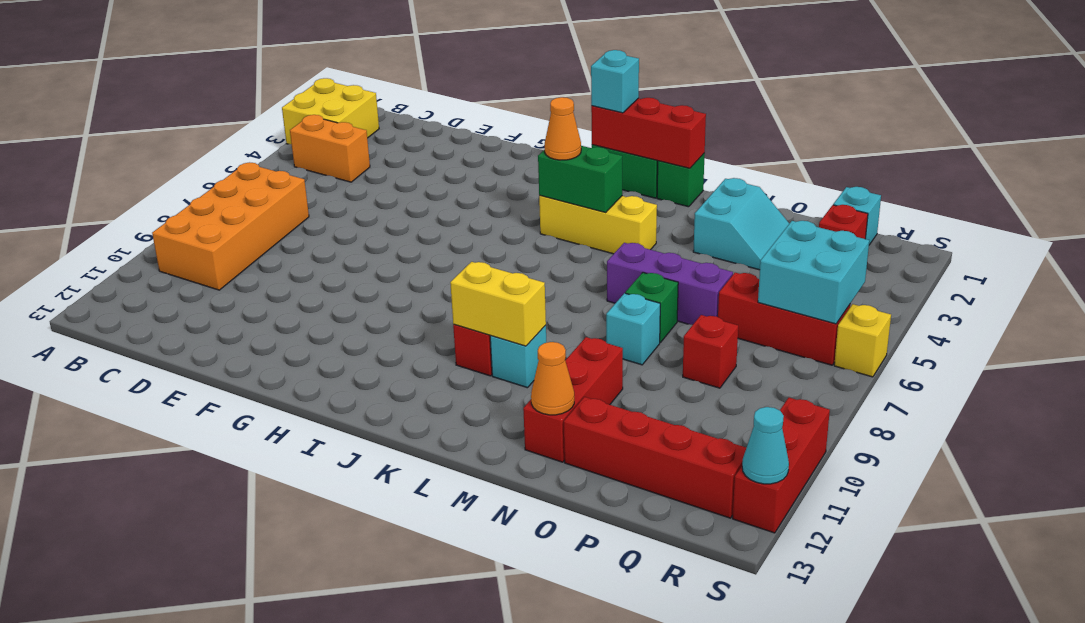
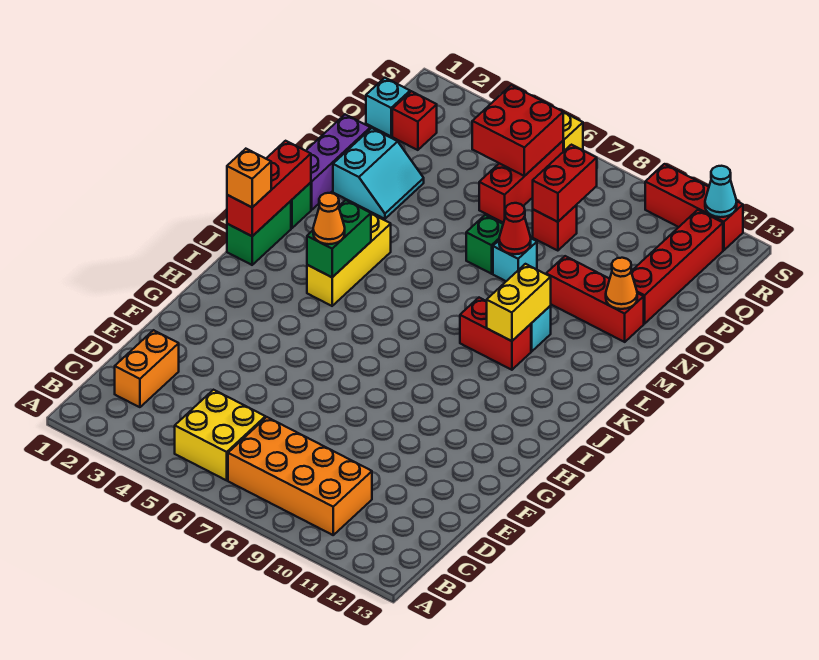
yellow brick A2:B3 level 1 -> yellow brick B5:C6 level 1
orange brick B4:C4 level 1 -> orange brick C2:D2 level 1
cyan brick J1 level 3 -> orange brick J1 level 3
purple brick M6:O6 level 1 -> purple brick M1:O1 level 1
cyan slope N2:O3 level 1 top N -> cyan slope N2:O3 level 1 top 2
none -> red cone N8 level 2
none -> red brick P8:Q8 level 2
cyan brick Q5:R6 level 2 -> red brick Q5:R6 level 2

